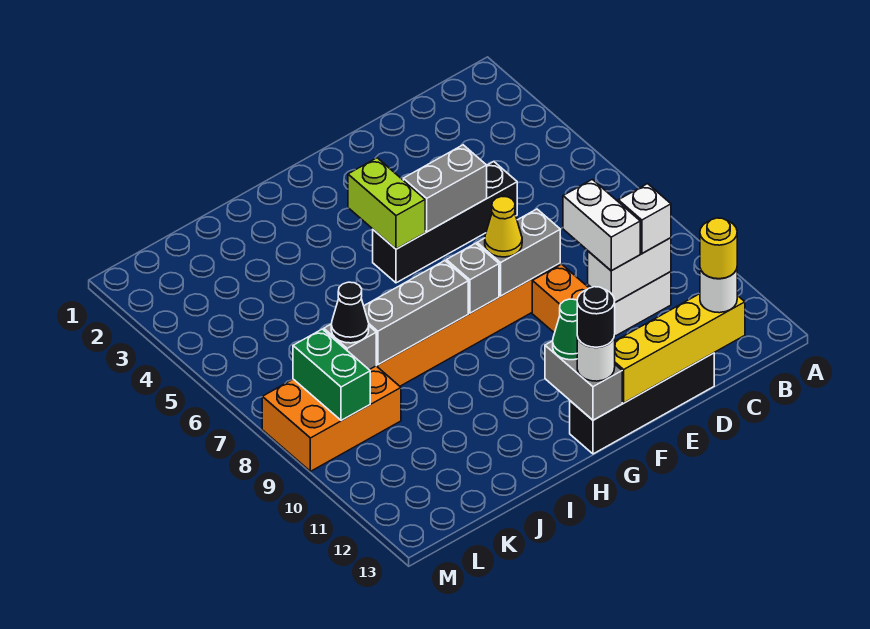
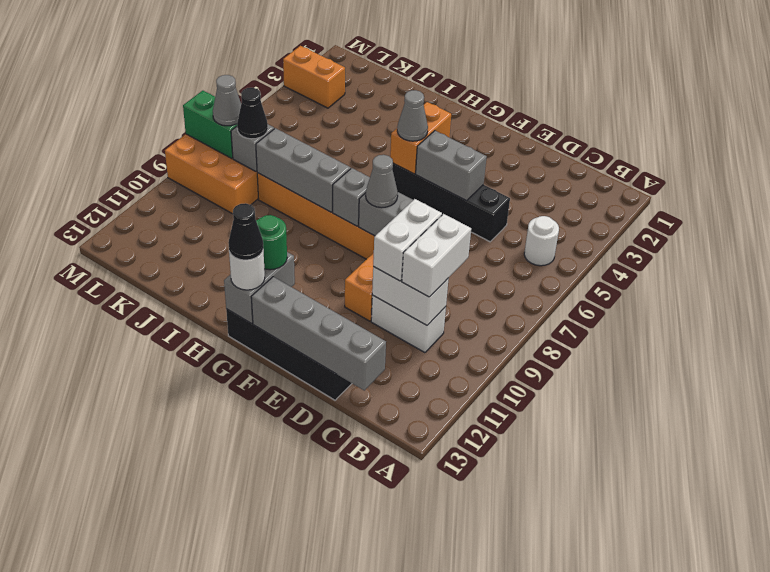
white brick C10 level 3 -> white brick C9:C10 level 3
yellow brick C13:F13 level 2 -> grey brick C13:F13 level 2
white round brick C13 level 3 -> white round brick B5 level 1
yellow round brick C13 level 4 -> none
yellow cone F8 level 3 -> grey cone F8 level 3
lime brick G4:G5 level 2 -> orange brick G4:G5 level 2
none -> grey cone G5 level 3
green cone G12 level 3 -> green round brick G12 level 3
black round brick G13 level 4 -> black cone G13 level 4
none -> orange brick L3:M3 level 1
green brick L8:L9 level 2 -> green brick L8:M8 level 2
none -> grey cone L8 level 3

